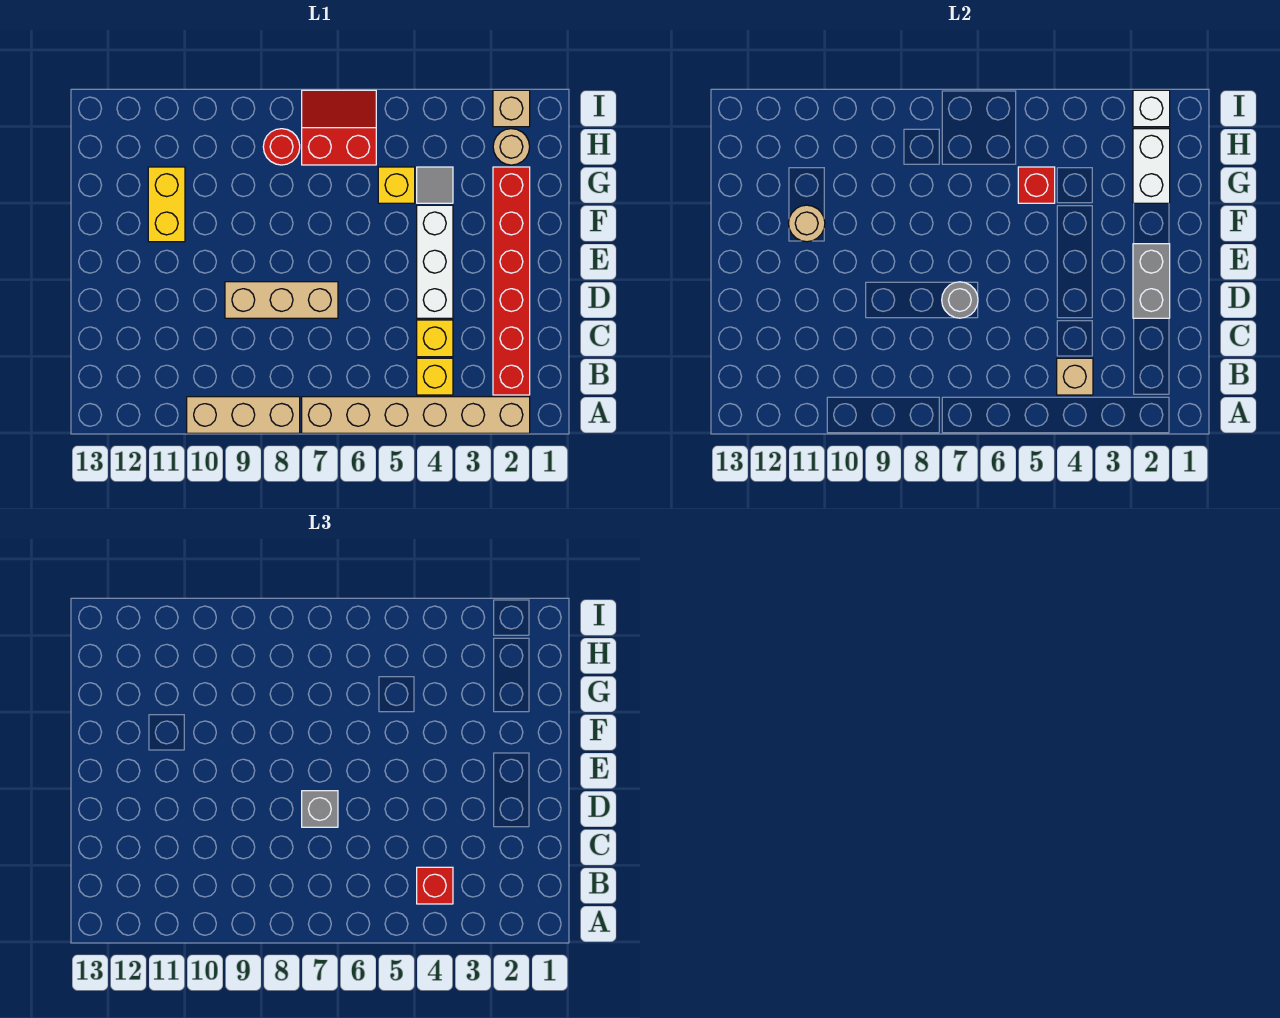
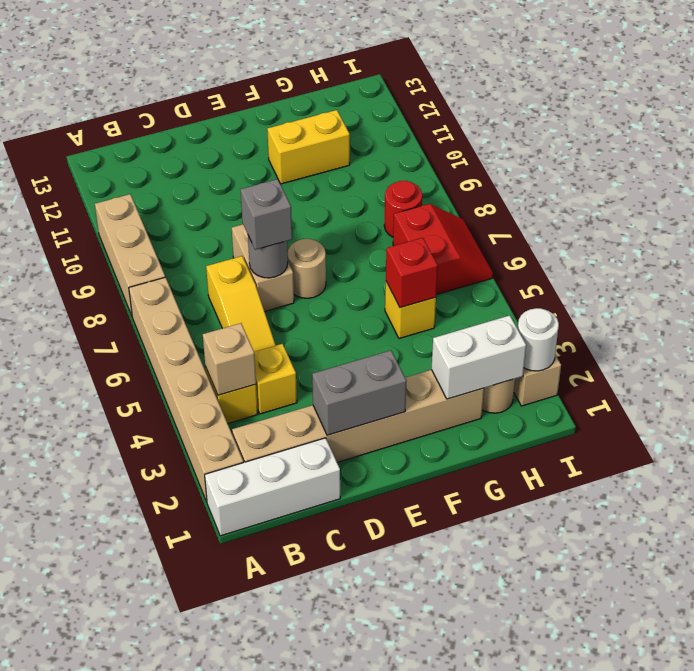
red brick B2:G2 level 1 -> tan brick B2:G2 level 1
red brick B4 level 3 -> none
none -> yellow slope C5:C7 level 1 top 7
white brick D4:F4 level 1 -> white brick A1:C1 level 1
tan brick D7:D9 level 1 -> tan brick D7:D8 level 1
tan round brick F11 level 2 -> tan round brick E7 level 1
grey tile G4 level 1 -> none
white brick I2 level 2 -> white round brick I2 level 2

